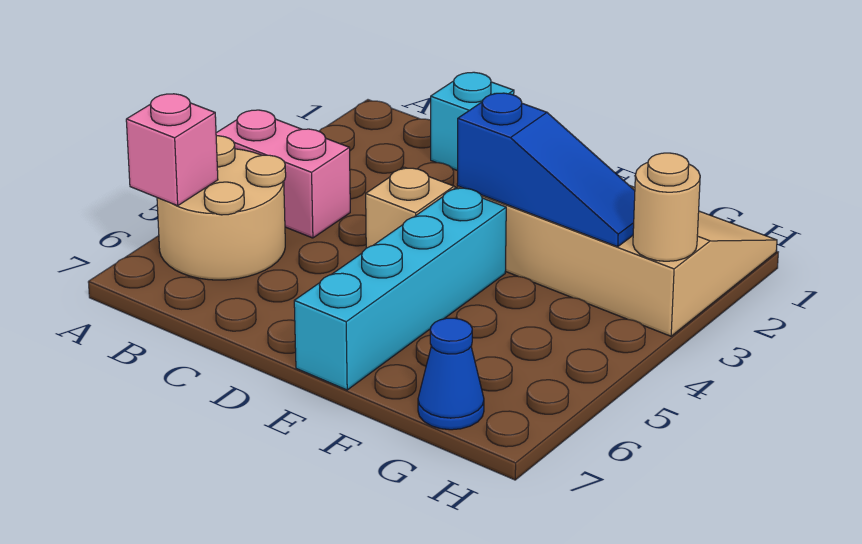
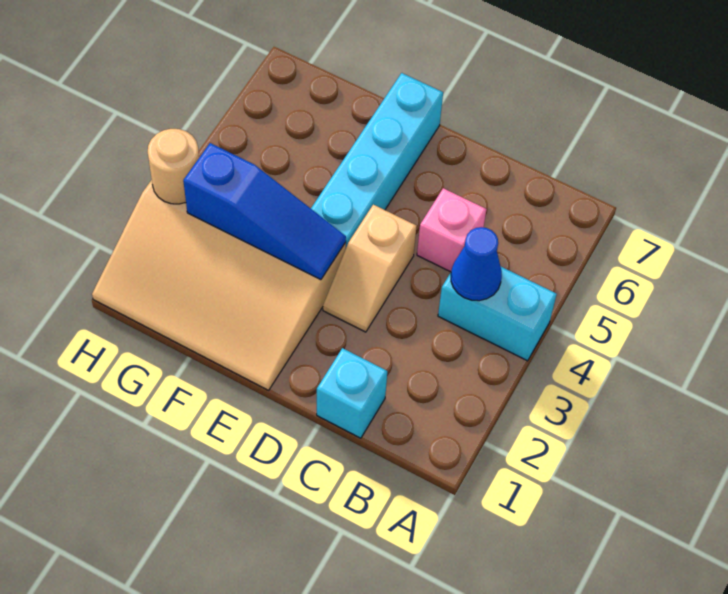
pink brick A4:B4 level 1 -> cyan brick A4:B4 level 1
tan round brick A5:B6 level 1 -> none
pink brick A6 level 2 -> pink brick C5 level 1
blue slope E3:G3 level 2 top E -> blue slope E3:G3 level 2 top G
blue cone G7 level 1 -> blue cone B4 level 2

